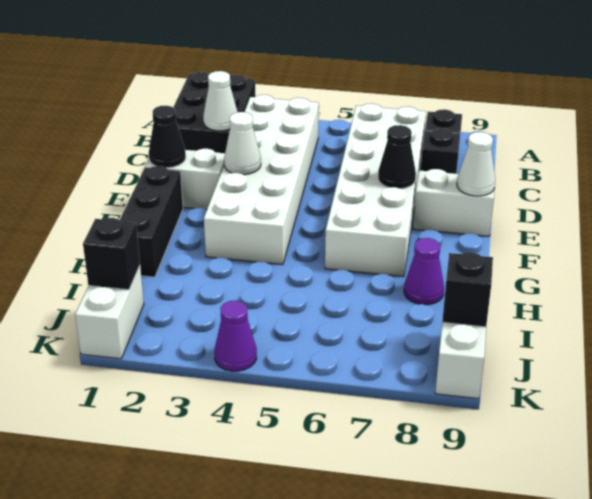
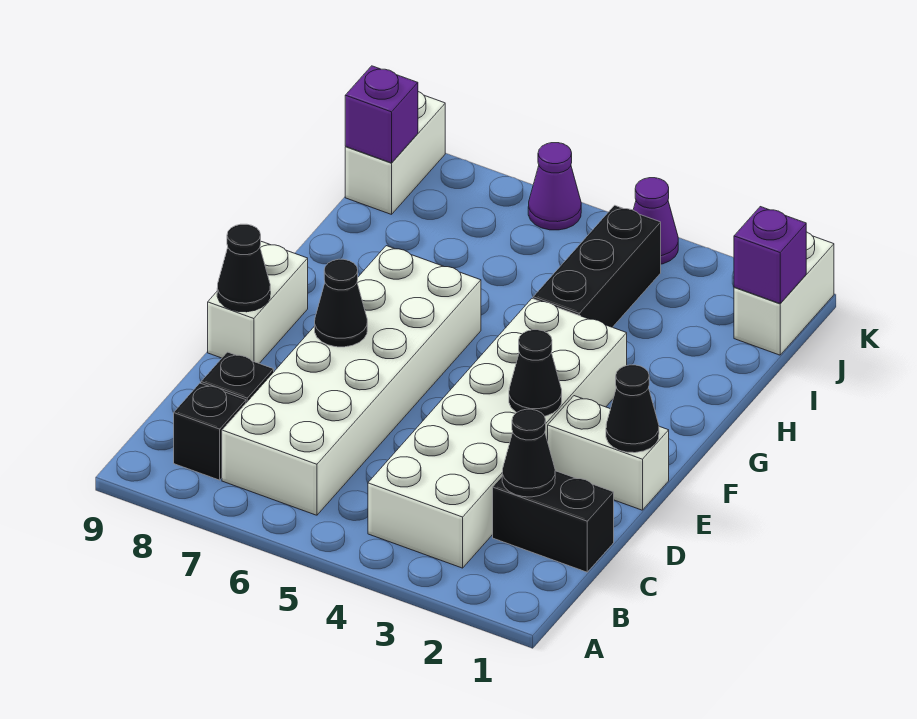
black brick A1:C2 level 1 -> black brick C1:C2 level 1
white cone C2 level 2 -> black cone C2 level 2
white cone E3 level 2 -> black cone E3 level 2
white brick E8:E9 level 1 -> white brick E9:F9 level 1
white cone E9 level 2 -> black cone E9 level 2
black brick F1:H1 level 1 -> black brick H4:J4 level 1
purple cone H8 level 1 -> purple cone K6 level 1
black brick J1 level 2 -> purple brick J1 level 2
black brick J9 level 2 -> purple brick J9 level 2

